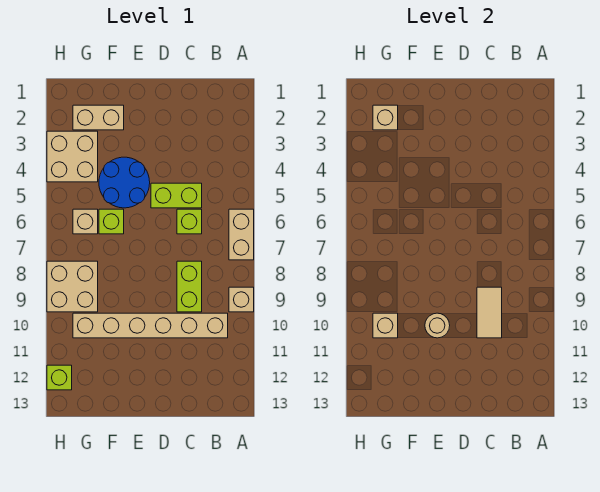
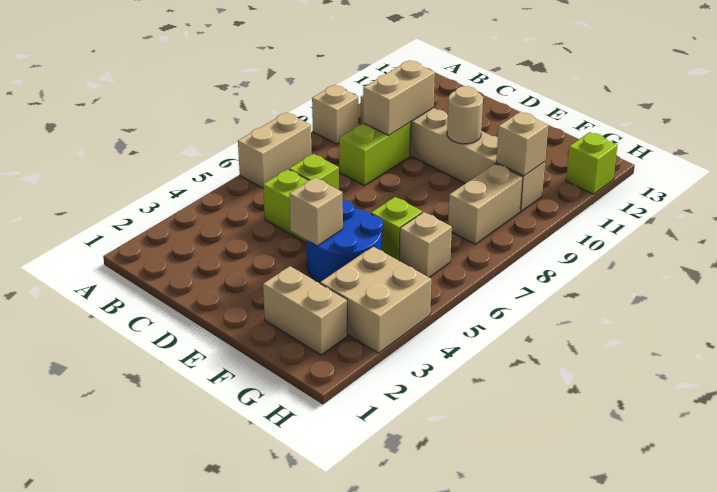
tan tile C9:C10 level 2 -> tan brick C9:C10 level 2
tan brick G2 level 2 -> tan brick E4 level 2
tan brick G8:H9 level 1 -> tan brick G8:G9 level 1

